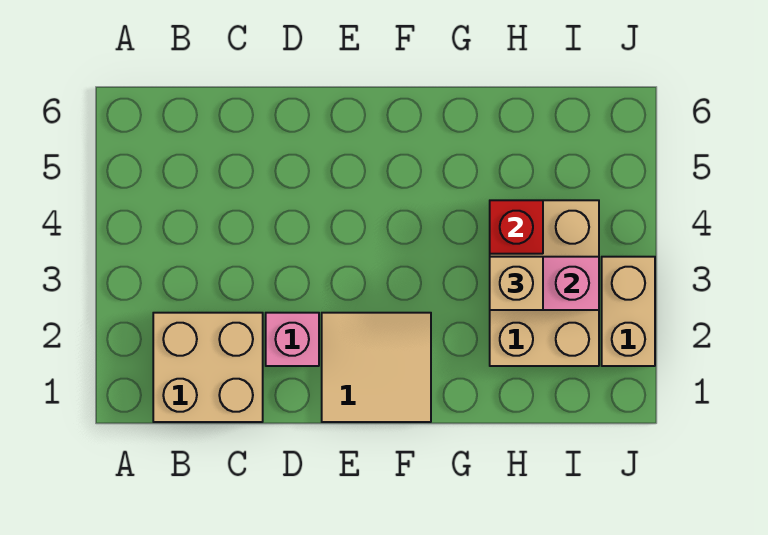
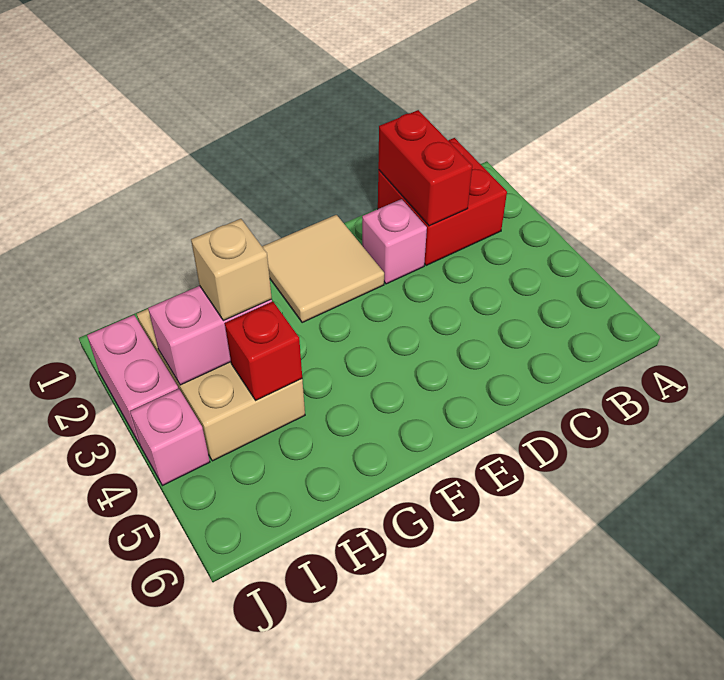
tan brick B1:C2 level 1 -> red brick B1:C2 level 1
none -> red brick C1:C2 level 2
tan brick J2:J3 level 1 -> pink brick J2:J3 level 1
none -> pink brick J4 level 1

